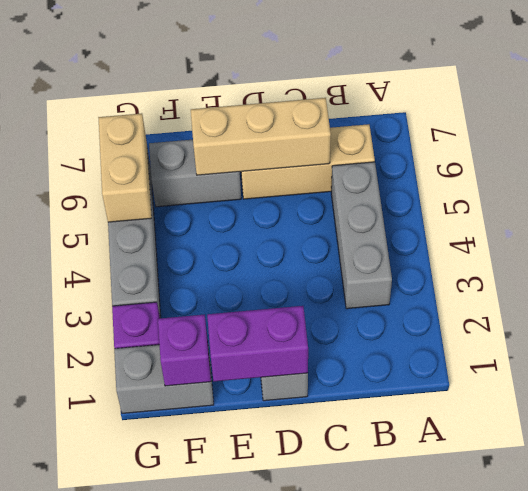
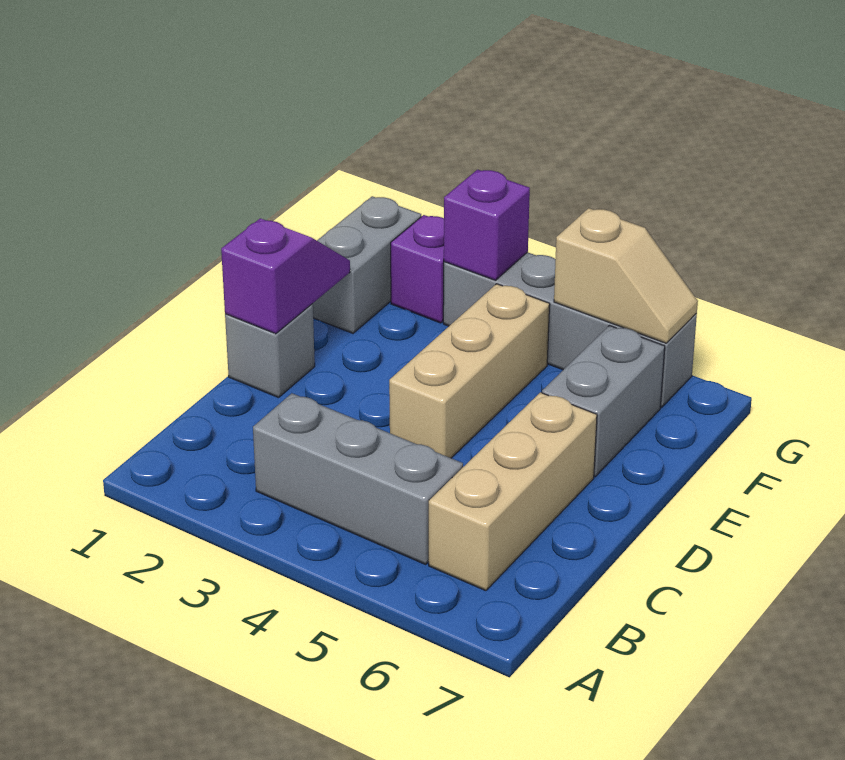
tan brick C6:E6 level 2 -> tan brick D4:F4 level 1
purple brick D1:E1 level 2 -> purple slope D1:E1 level 2 top D
purple brick F1 level 2 -> purple brick G3 level 2
tan brick G5:G6 level 2 -> tan slope G5:G6 level 2 top 5

